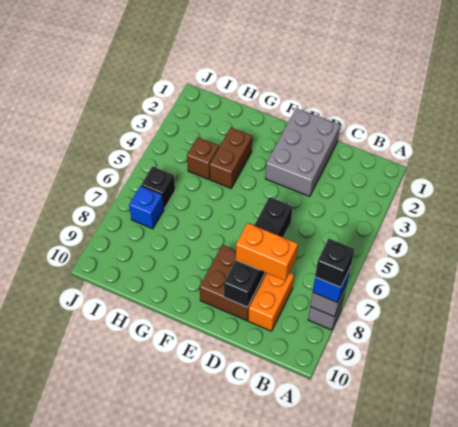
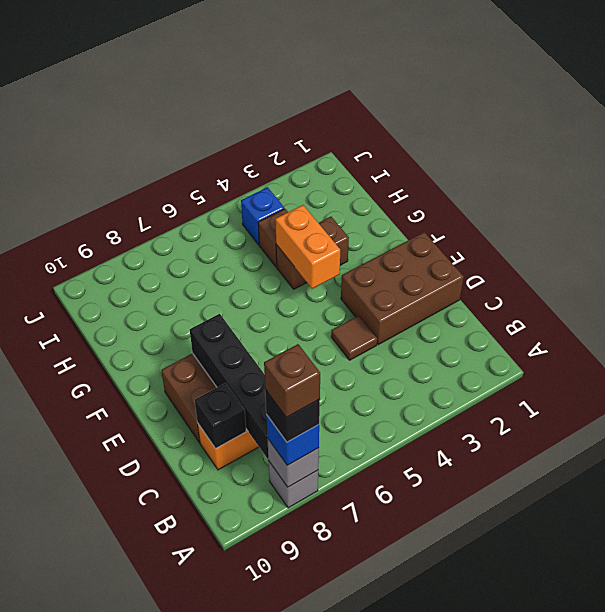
none -> brown brick A8 level 5
orange brick C8:D8 level 3 -> orange brick F4:G4 level 2
grey brick D1:E3 level 1 -> brown brick D1:E3 level 1
none -> brown tile D4 level 1
black brick D6:D9 level 2 -> black brick B8:E8 level 2
black brick I6 level 1 -> black brick C9 level 2
blue brick I7 level 1 -> blue brick I4 level 1

